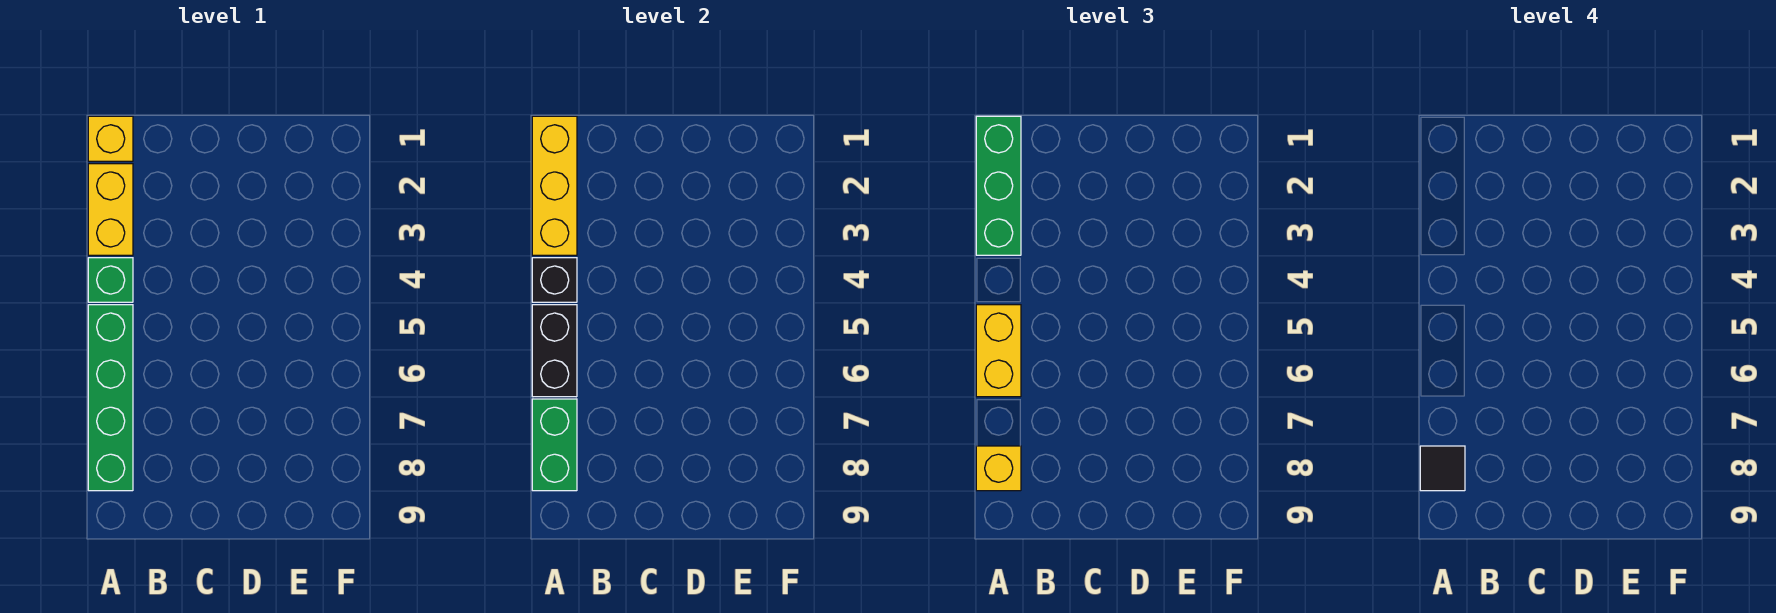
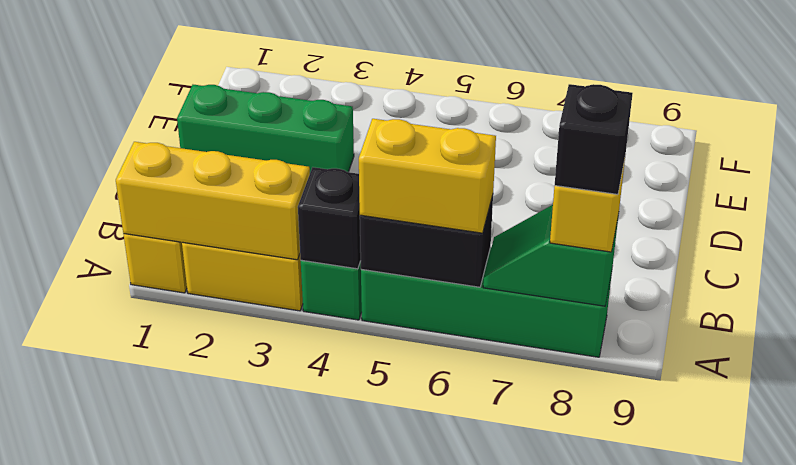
green brick A1:A3 level 3 -> green brick D1:D3 level 1
green brick A7:A8 level 2 -> green slope A7:A8 level 2 top 8
black tile A8 level 4 -> black brick A8 level 4

